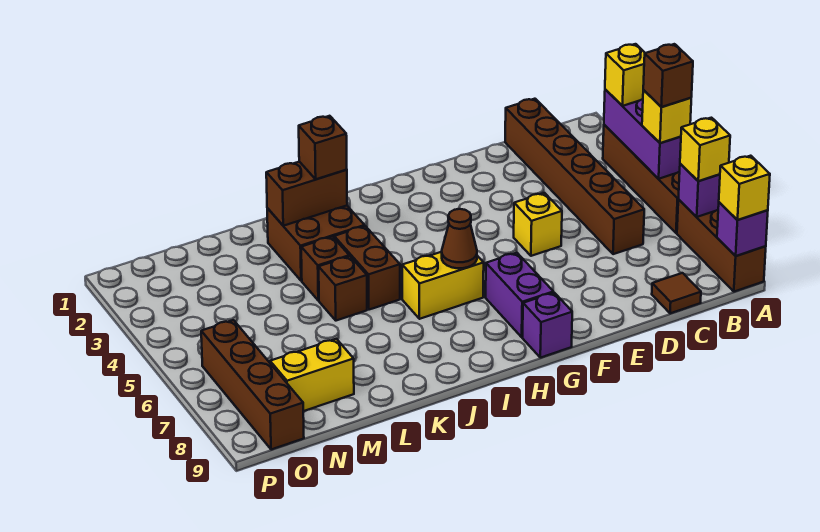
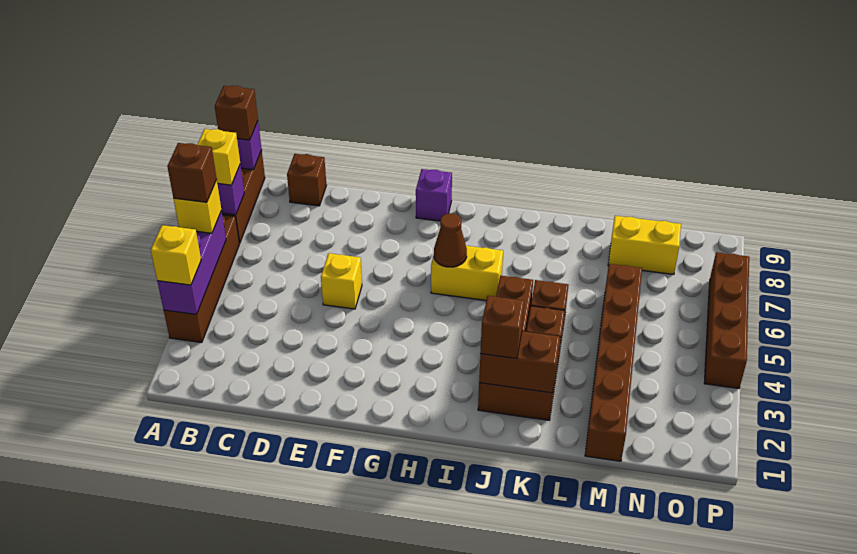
yellow brick A9 level 3 -> brown brick A9 level 3
brown brick C1:C6 level 1 -> brown brick M1:M6 level 1
brown tile C9 level 1 -> brown brick C9 level 1
purple brick G7:G8 level 1 -> none
brown brick O6:O9 level 1 -> brown brick P4:P7 level 1

